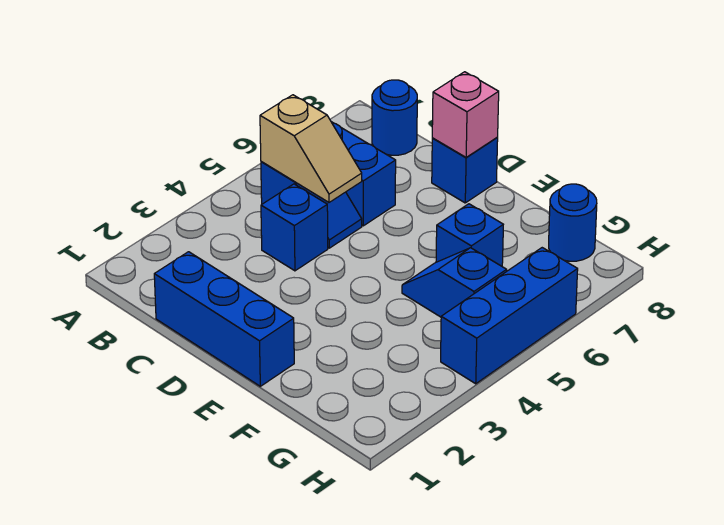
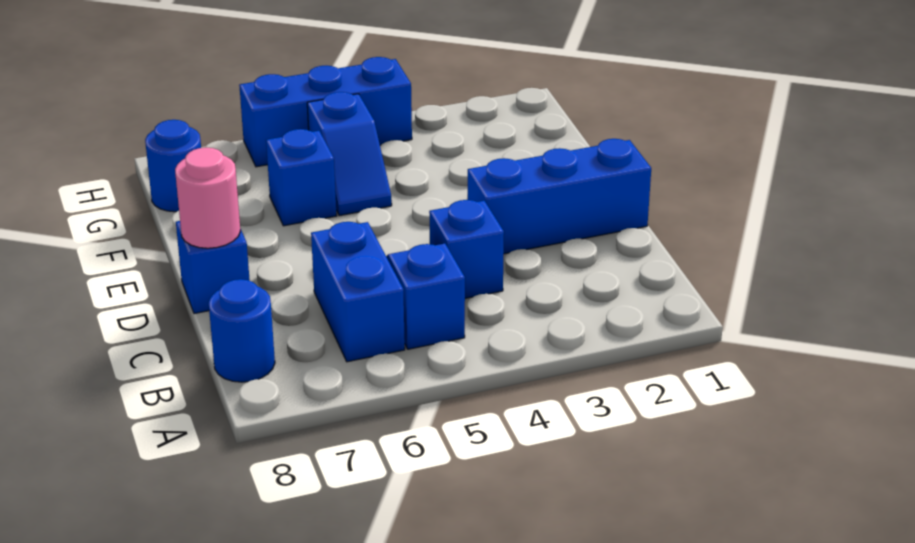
tan slope B5:C5 level 2 top B -> none
blue brick C1:E1 level 1 -> blue brick D1:D3 level 1
pink brick D8 level 2 -> pink round brick D8 level 2

